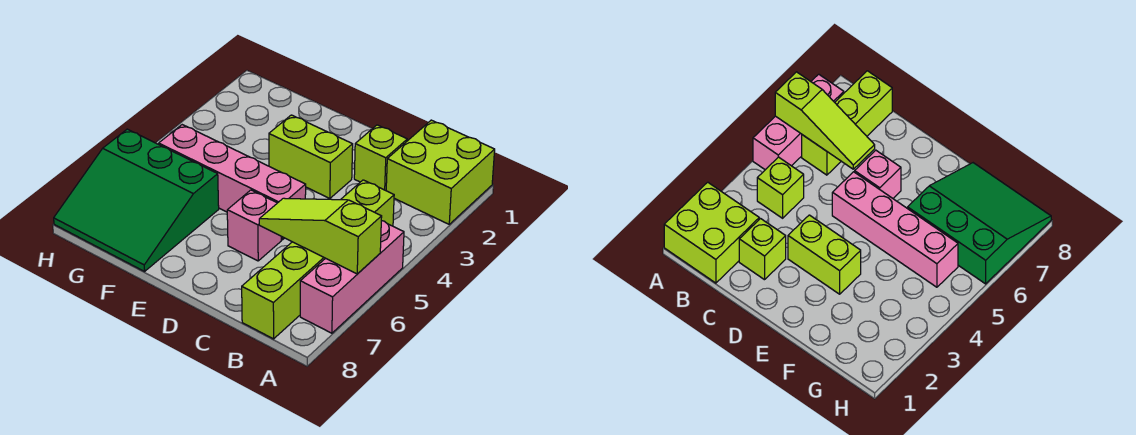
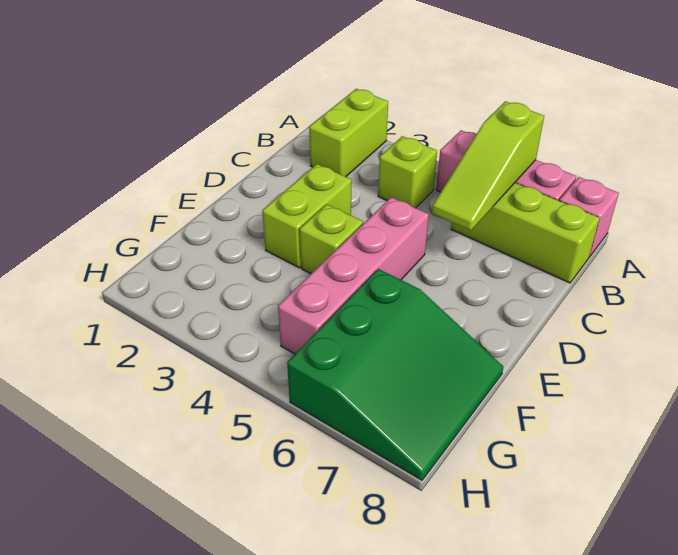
lime brick A1:B2 level 1 -> lime brick A2:B2 level 1
lime brick C2 level 1 -> lime brick E4 level 1
pink brick D6 level 1 -> pink brick A8 level 1

